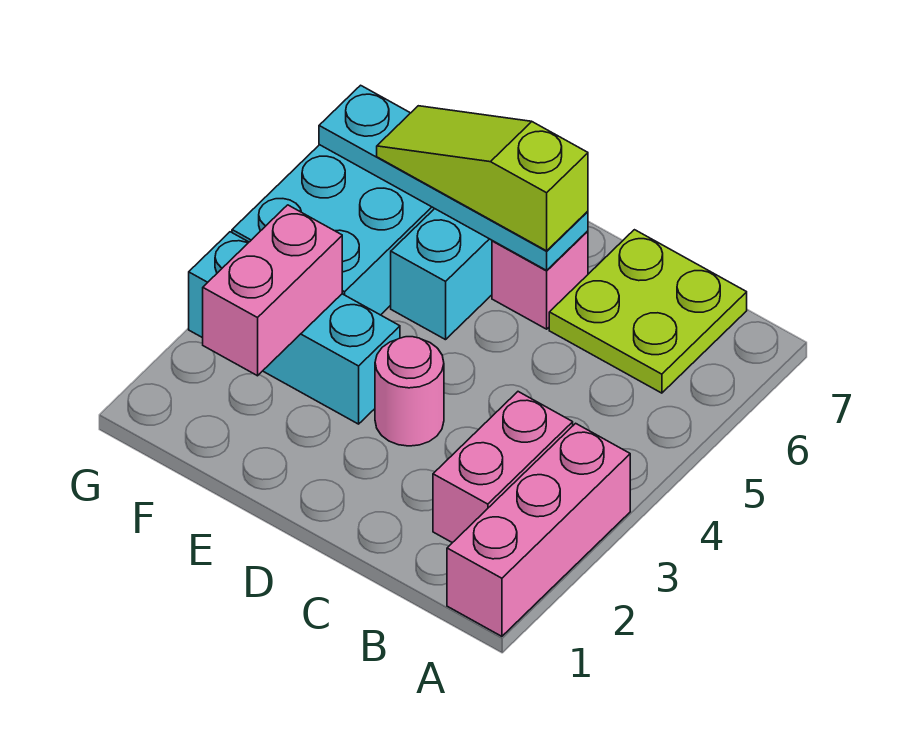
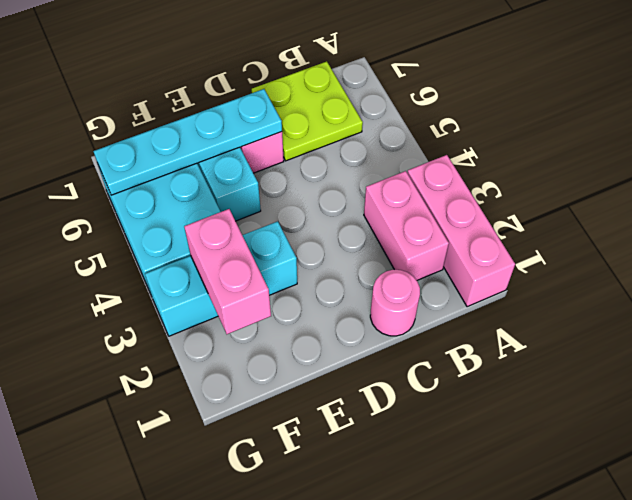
pink round brick D3 level 1 -> pink round brick C1 level 1
lime slope D6:F6 level 3 top D -> none

